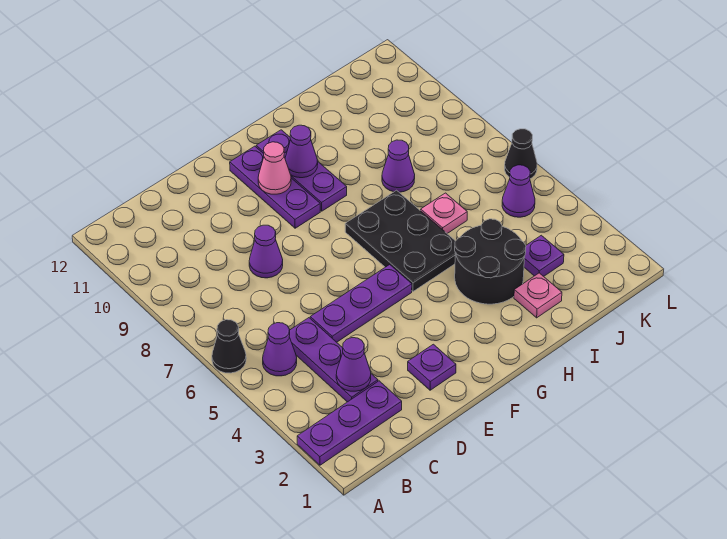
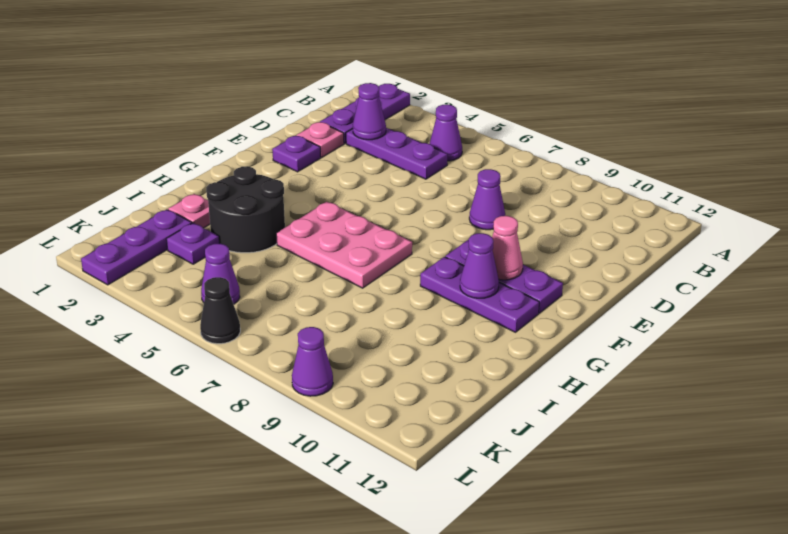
black cone A6 level 1 -> none
purple plate D5:F5 level 1 -> purple plate J2:L2 level 1
black plate G5:H7 level 1 -> pink plate G5:H7 level 1
pink plate I6 level 1 -> pink plate D2 level 1
purple cone I8 level 1 -> purple cone L9 level 1

